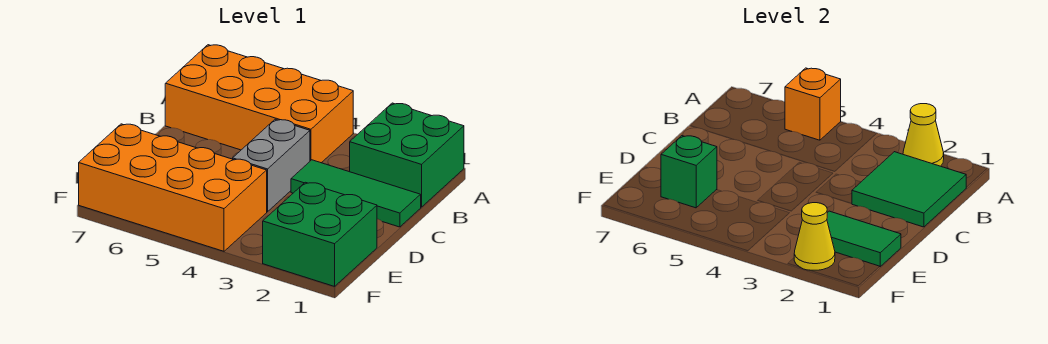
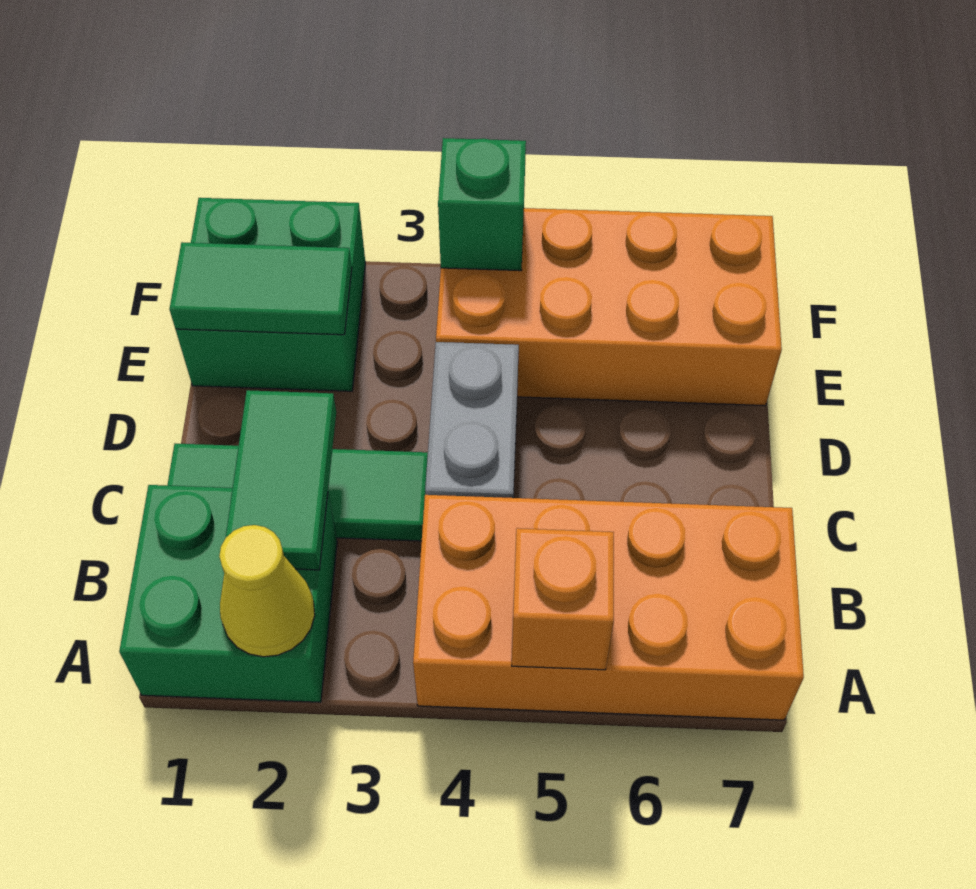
green tile B1:C2 level 2 -> green tile B2:C2 level 2
green brick E6 level 2 -> green brick F4 level 2
yellow cone F2 level 2 -> none

